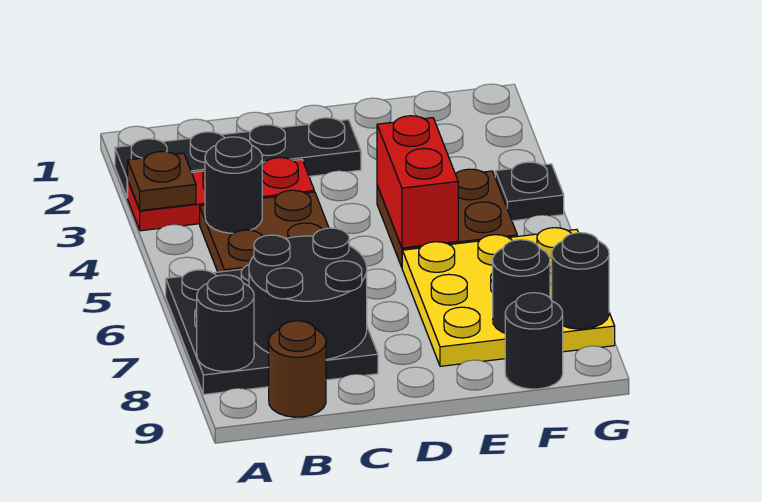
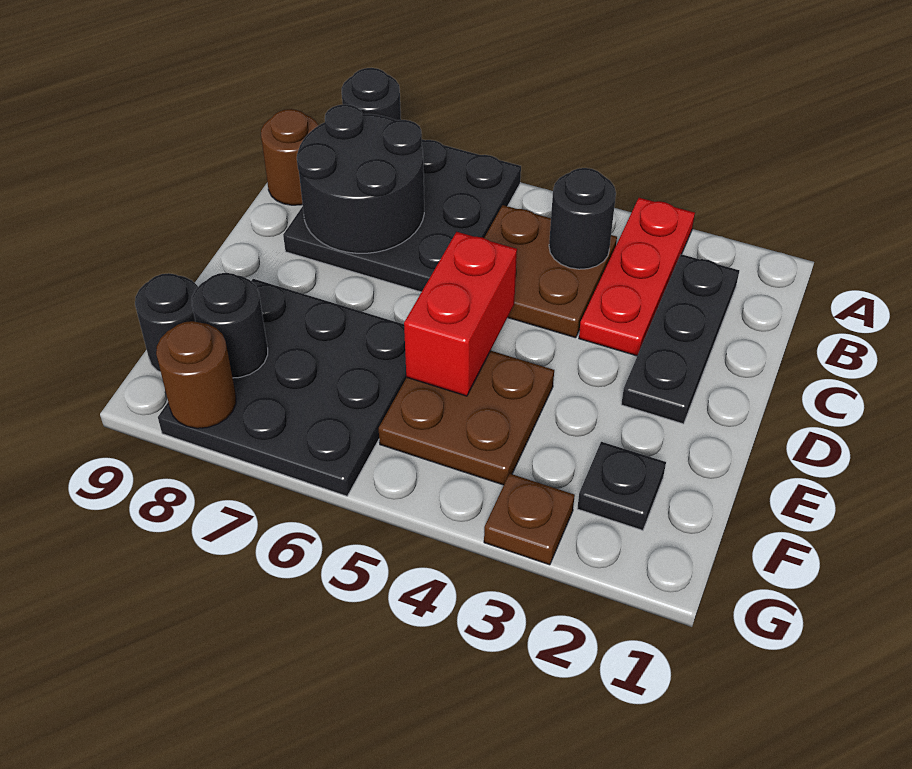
black plate A2:D2 level 1 -> black plate B2:D2 level 1
brown plate A3 level 2 -> brown plate G3 level 1
red brick E4:E5 level 2 -> red brick D5:E5 level 2
yellow plate E6:G8 level 1 -> black plate E6:G8 level 1
black plate G4 level 1 -> black plate F2 level 1
black round brick G8 level 2 -> brown round brick G8 level 2

